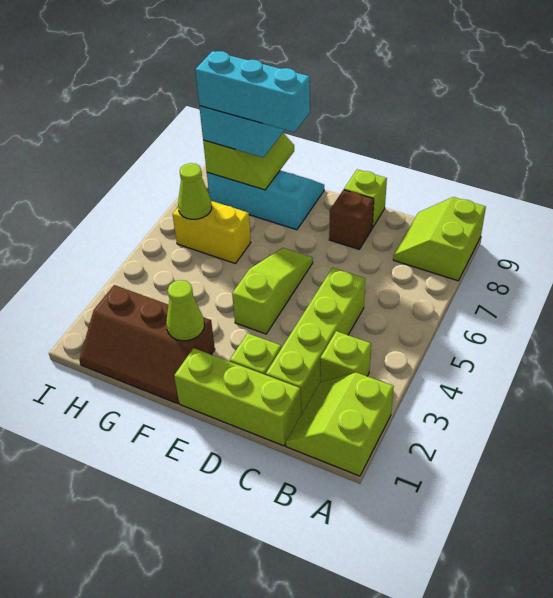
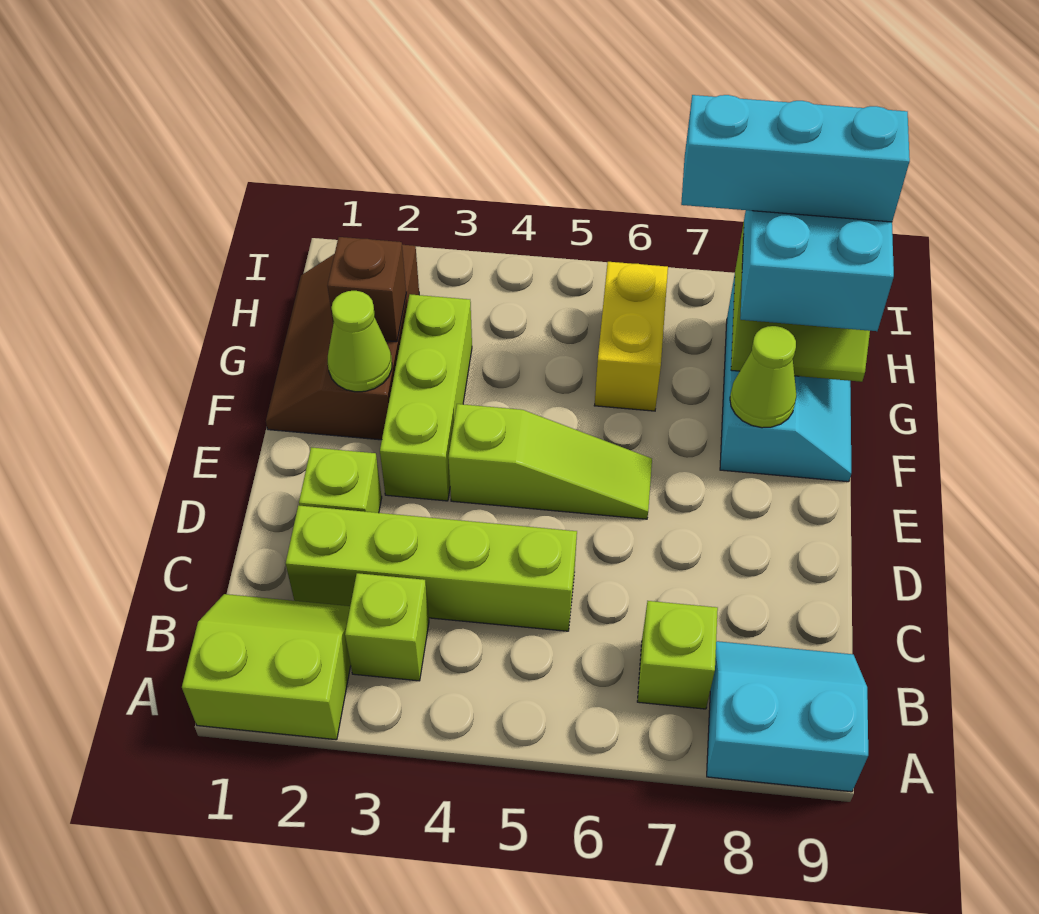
lime slope A8:B9 level 1 top A -> cyan slope A8:B9 level 1 top A
lime brick C1:E1 level 1 -> lime brick E3:G3 level 1
brown brick D8 level 1 -> brown brick G2 level 2
lime brick D9 level 1 -> lime brick B7 level 1
cyan brick F8:H8 level 4 -> cyan brick H7:H9 level 4
lime cone H6 level 2 -> lime cone F8 level 2

